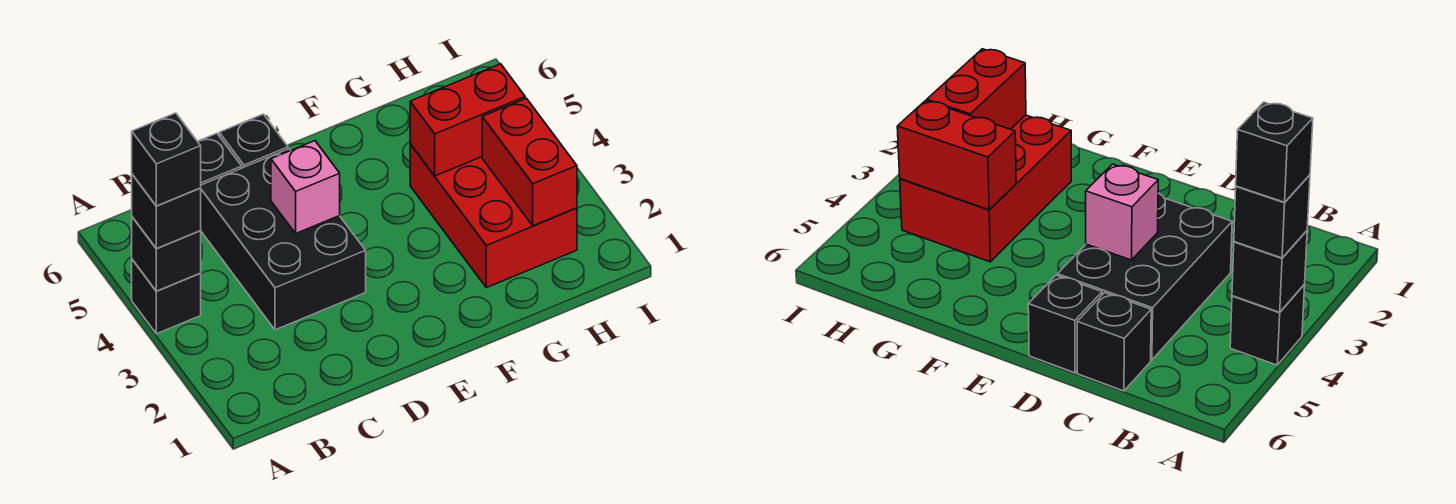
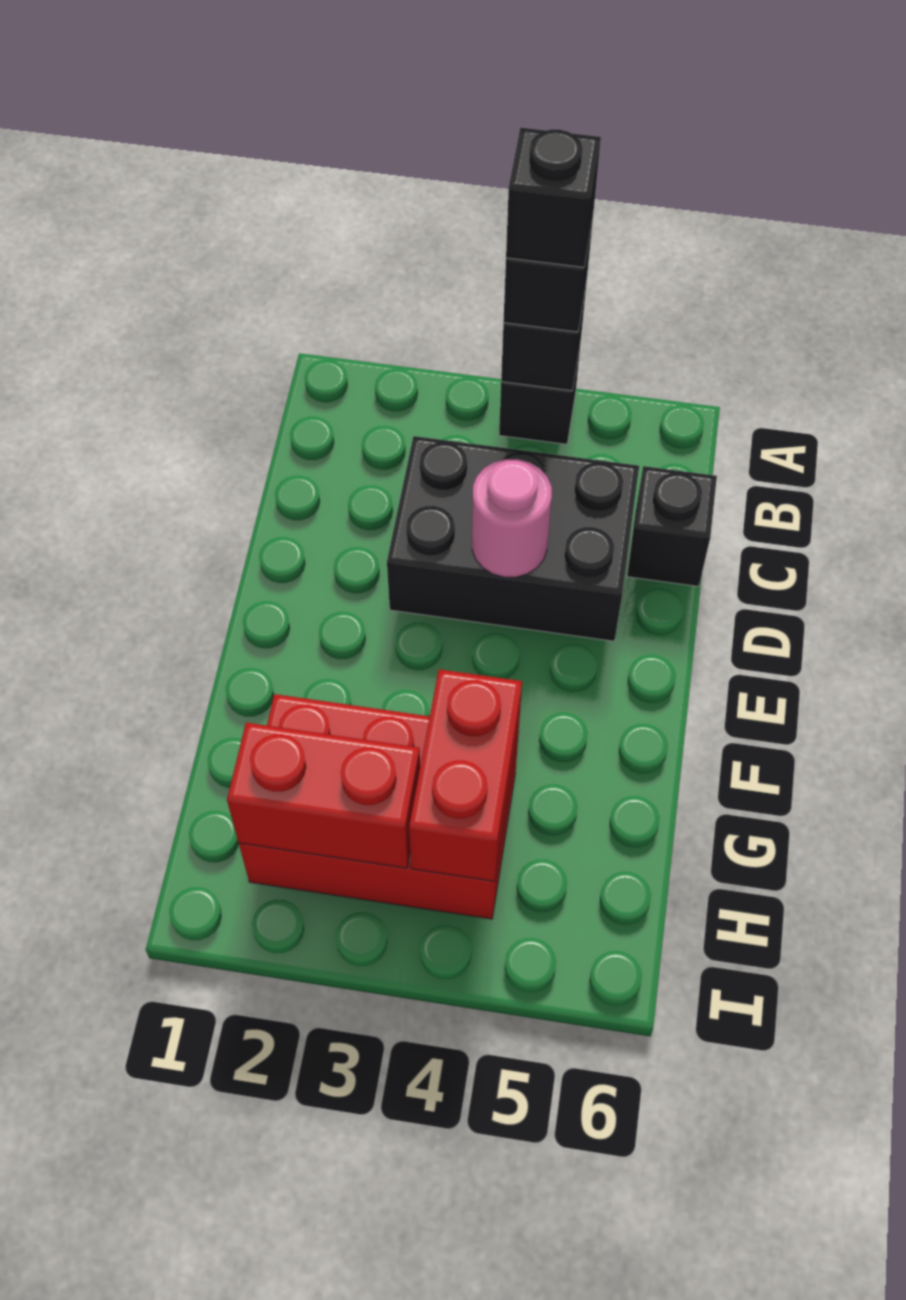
pink brick D4 level 2 -> pink round brick D4 level 2
black brick D6 level 1 -> none

